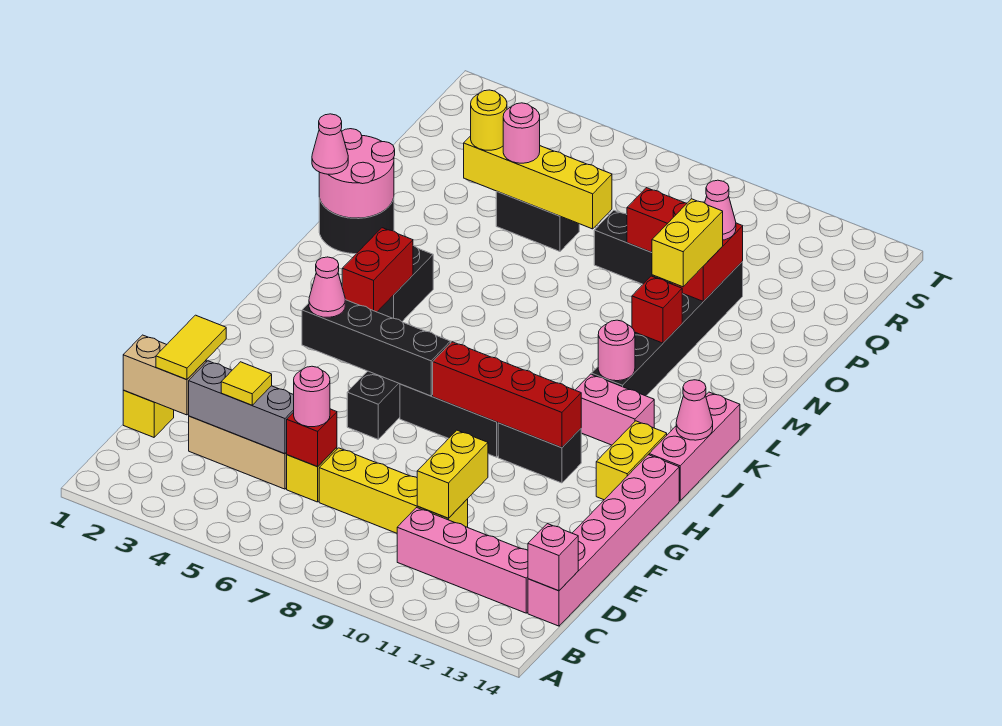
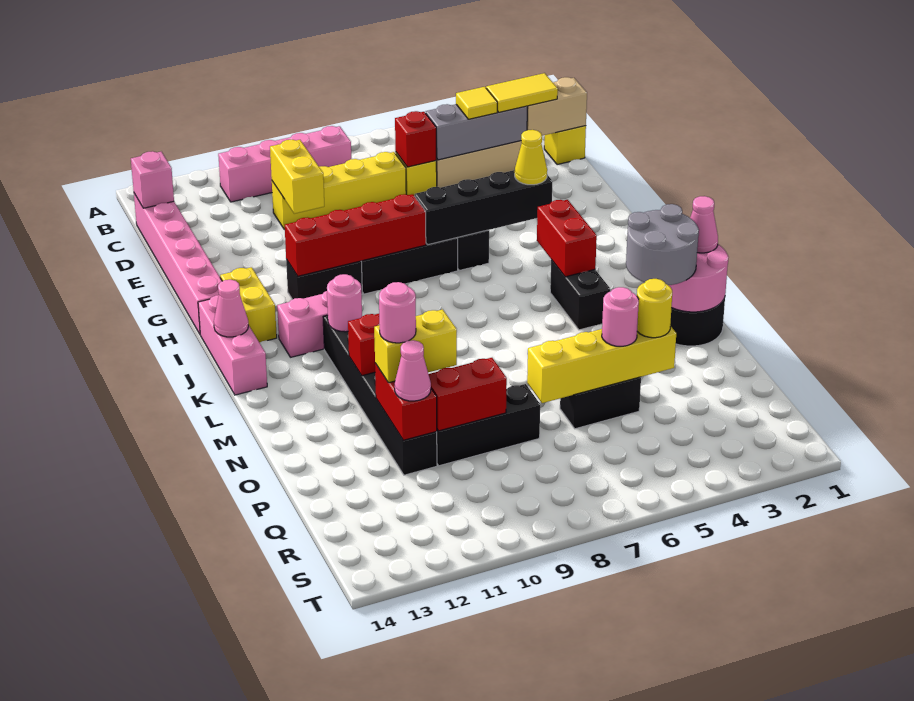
pink brick C10:C13 level 1 -> pink brick B8:B11 level 1
yellow tile D2:E2 level 3 -> yellow tile D2:D3 level 3
pink round brick D6 level 3 -> pink round brick O11 level 4
pink cone H4 level 3 -> yellow cone H4 level 3
none -> grey round brick M2:N3 level 3
yellow brick N11:O11 level 3 -> yellow brick O10:O11 level 3

